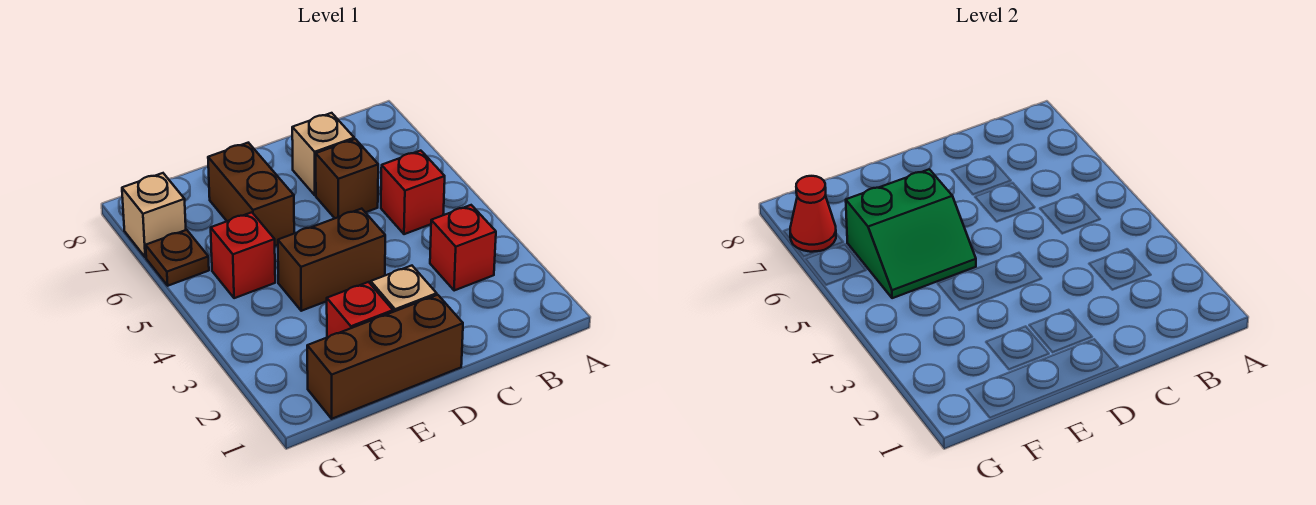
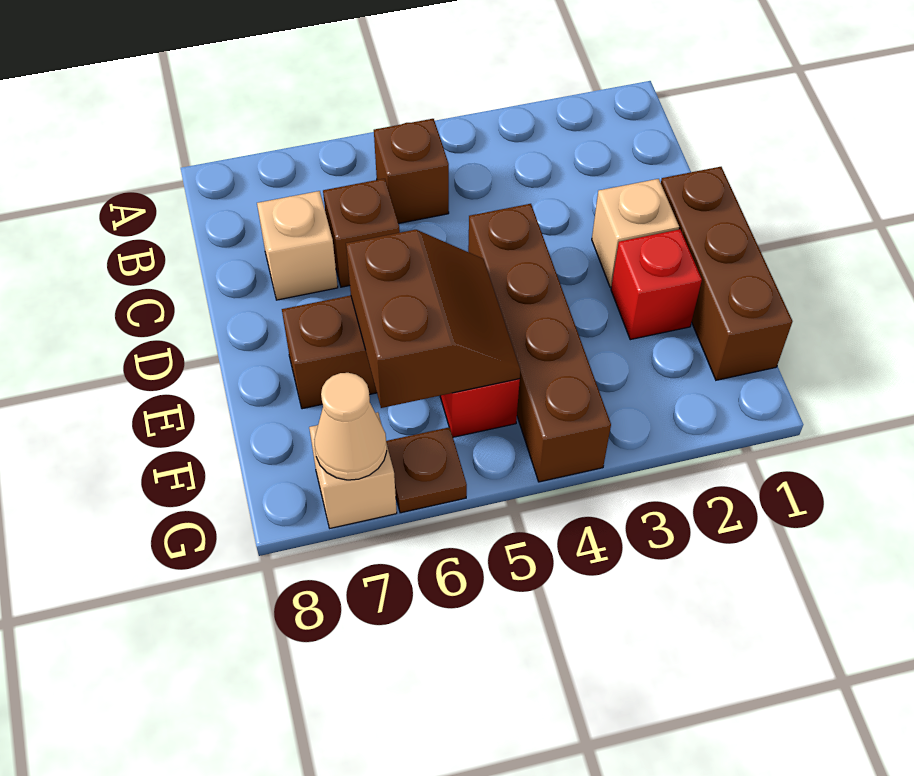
red brick B3 level 1 -> none
red brick B5 level 1 -> brown brick B5 level 1
brown brick D4:E4 level 1 -> brown brick D4:G4 level 1
green slope E5:F6 level 2 top 6 -> brown slope E5:F6 level 2 top 6
red cone G7 level 2 -> tan cone G7 level 2

